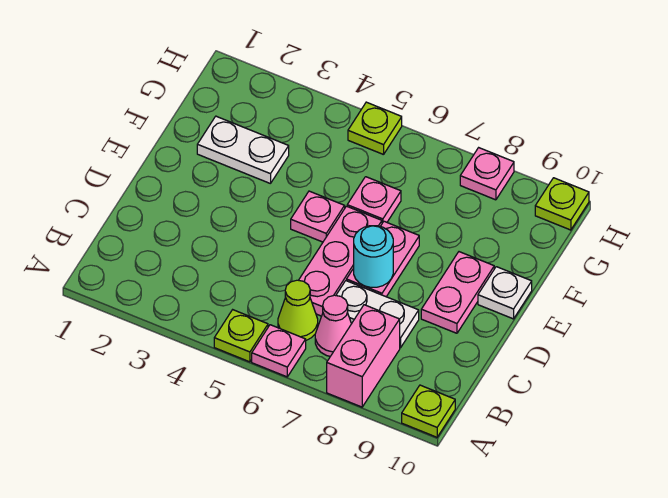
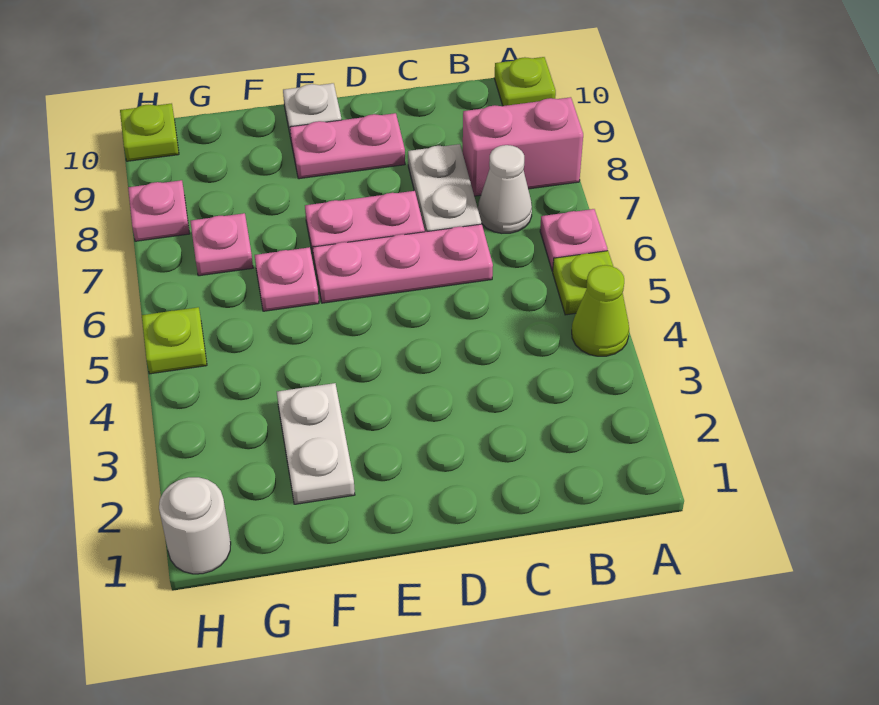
lime cone B6 level 1 -> lime cone A4 level 1
pink cone B7 level 1 -> white cone B7 level 1
cyan round brick D7 level 2 -> none
pink plate E5 level 1 -> pink plate G7 level 1
none -> white round brick H1 level 1

